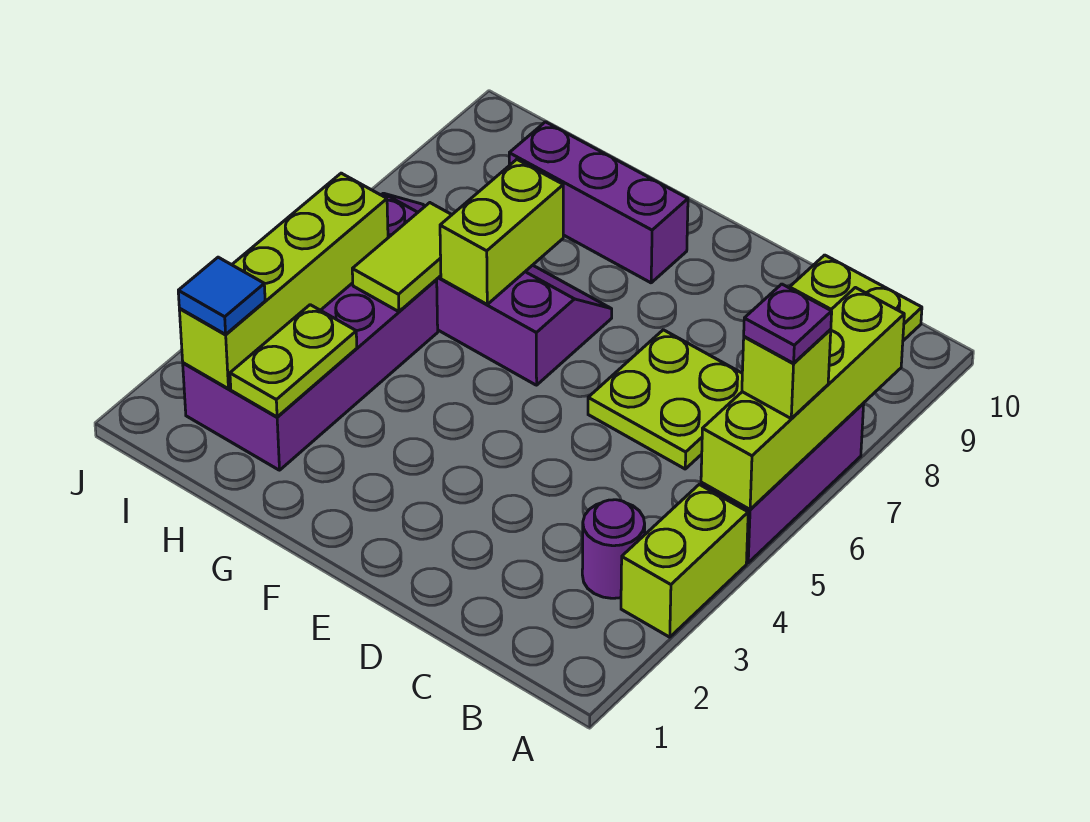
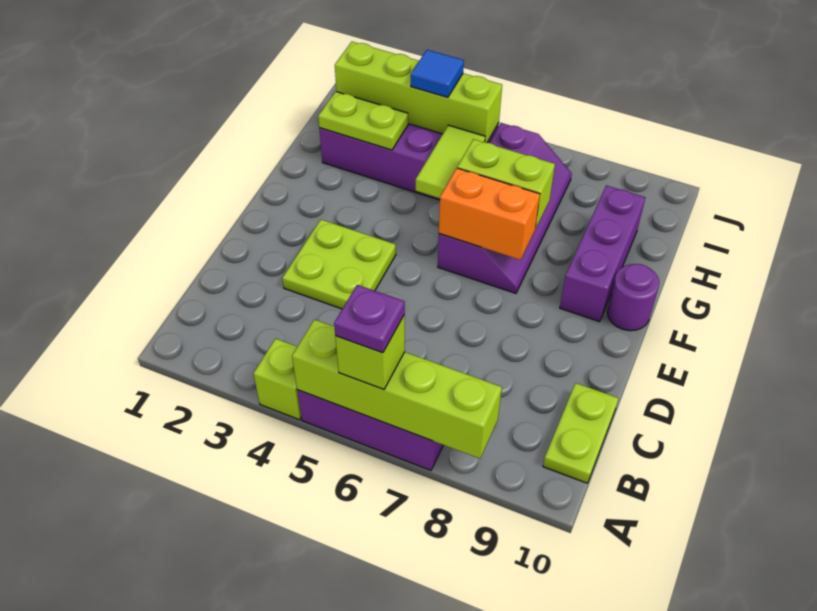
lime brick A3:A4 level 1 -> lime brick A4 level 1
purple round brick B3 level 1 -> purple round brick F10 level 1
lime plate C6:D7 level 1 -> lime plate D3:E4 level 1
none -> orange brick F6:F7 level 2
lime tile H5:H6 level 2 -> lime tile G5:H5 level 2
blue tile I2 level 3 -> blue tile I4 level 3

